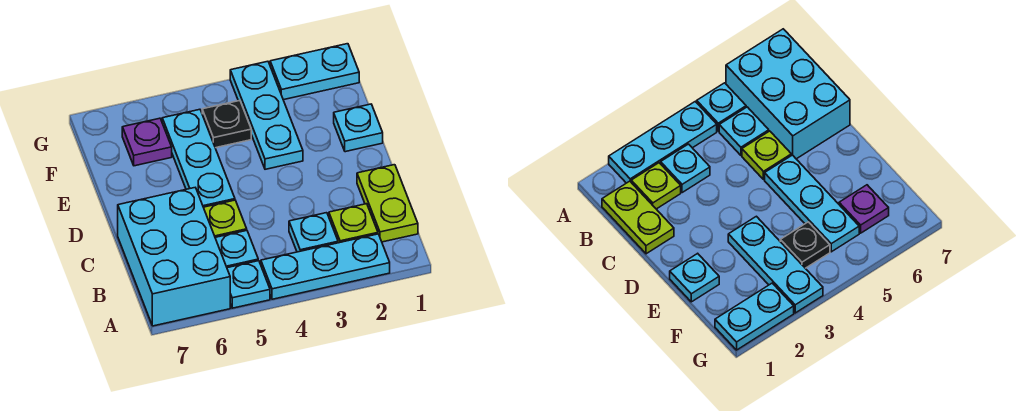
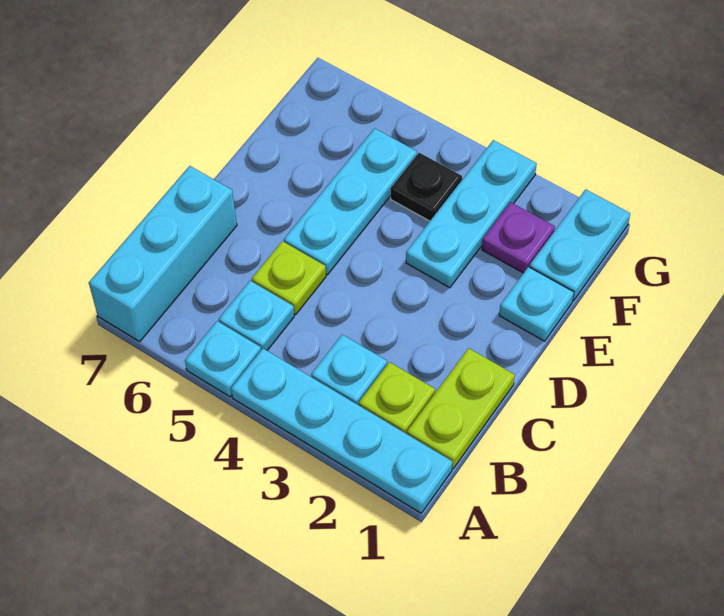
cyan plate A2:A4 level 1 -> cyan plate A1:A4 level 1
cyan brick A6:C7 level 1 -> cyan brick A7:C7 level 1
purple plate F6 level 1 -> purple plate F2 level 1
cyan plate G1:G2 level 1 -> cyan plate F1:G1 level 1

